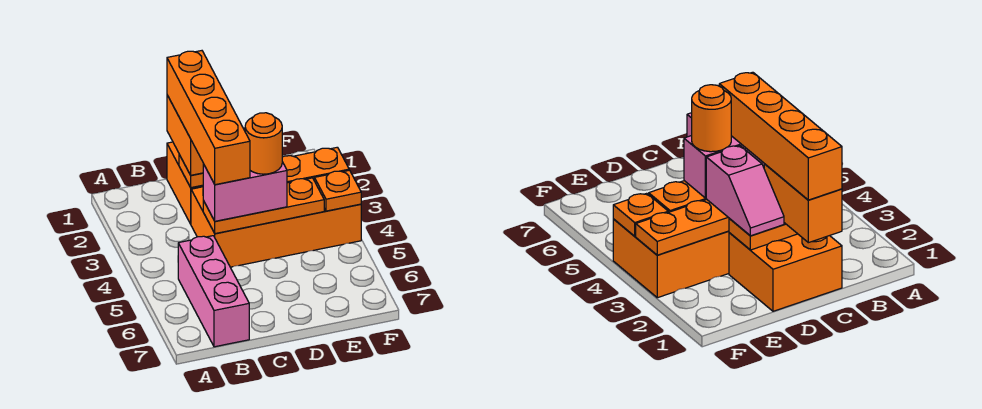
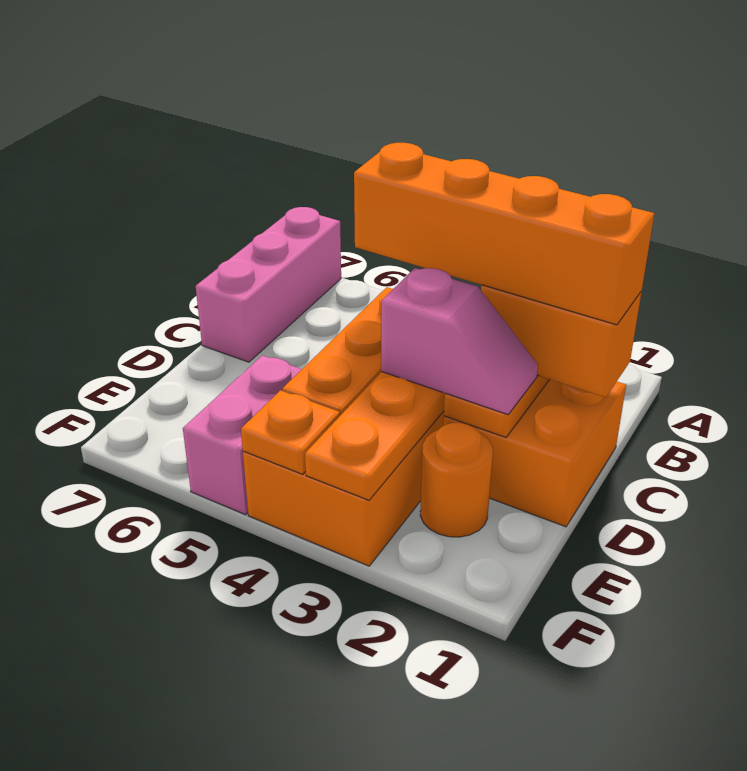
pink brick B5:B7 level 1 -> pink brick A7:C7 level 1
pink brick C4:D4 level 3 -> pink brick E5:F5 level 1
orange round brick D4 level 4 -> orange round brick E2 level 1

